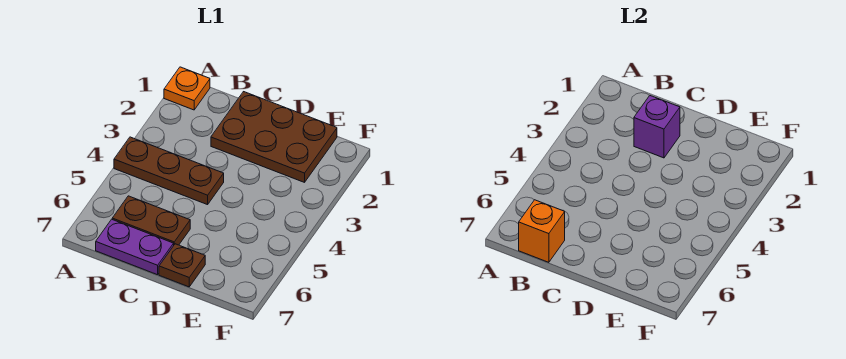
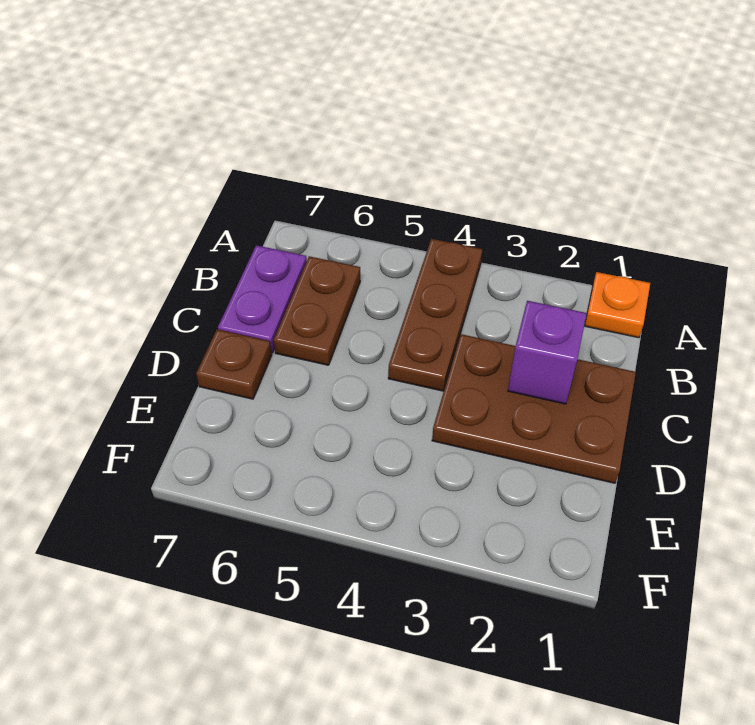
orange brick B7 level 2 -> none
brown plate C1:E2 level 1 -> brown plate C1:D3 level 1

